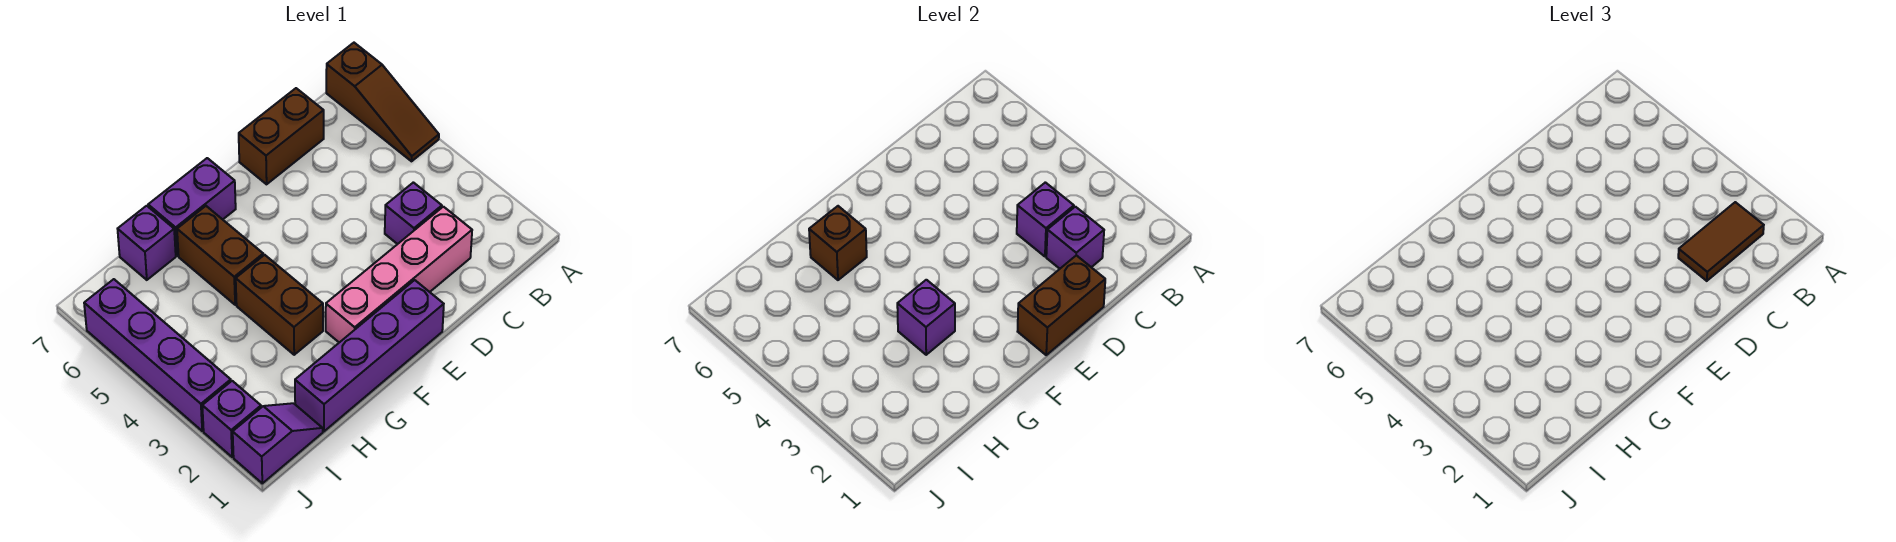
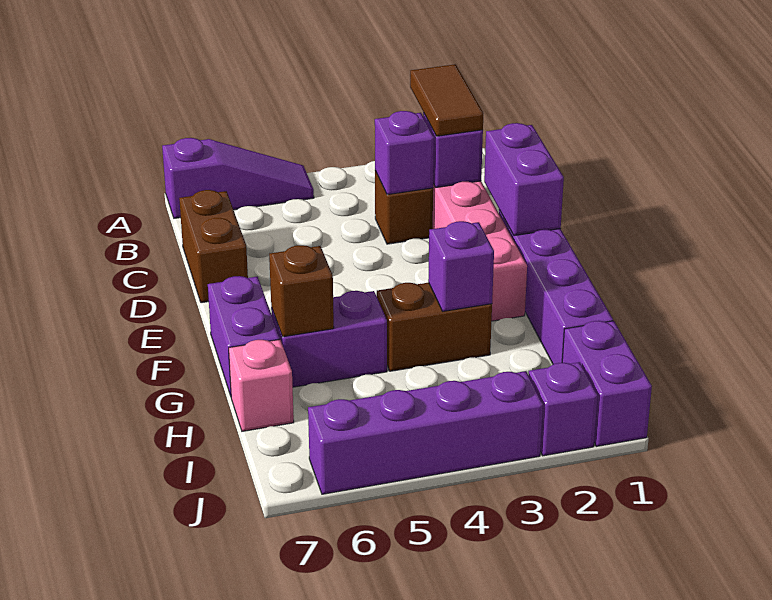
brown slope A5:A7 level 1 top 7 -> purple slope A5:A7 level 1 top 7
purple brick C3 level 1 -> brown brick C3 level 1
brown brick D1:E1 level 2 -> purple brick D1:E1 level 2
brown brick G5:G6 level 1 -> purple brick G5:G6 level 1
purple brick H7 level 1 -> pink brick H7 level 1
purple slope I1:J1 level 1 top J -> purple brick I1:J1 level 1

